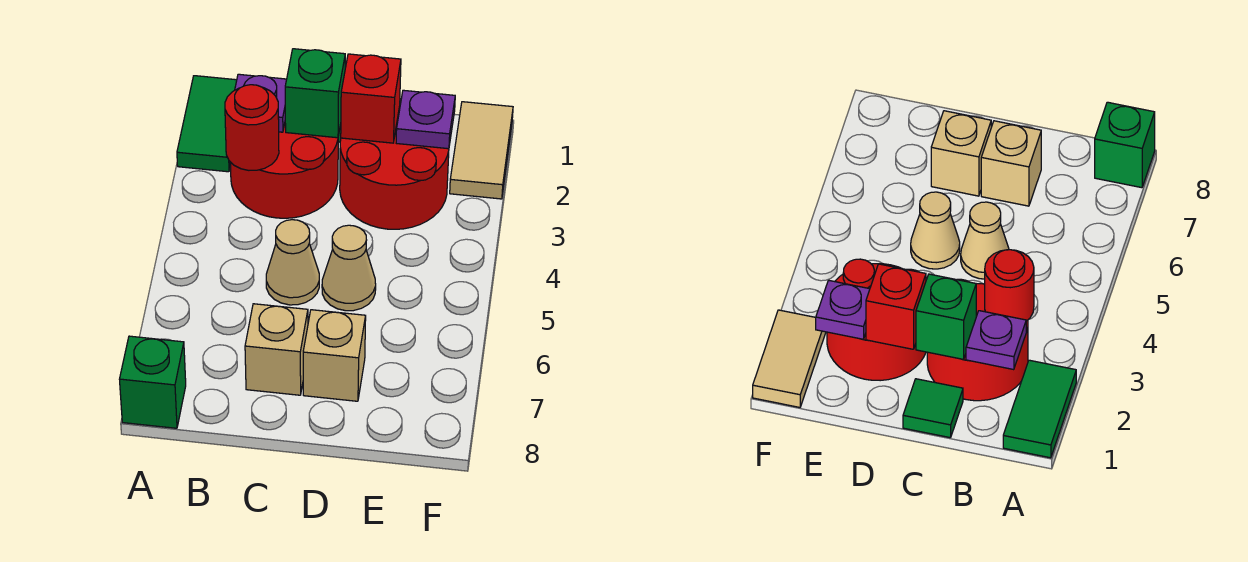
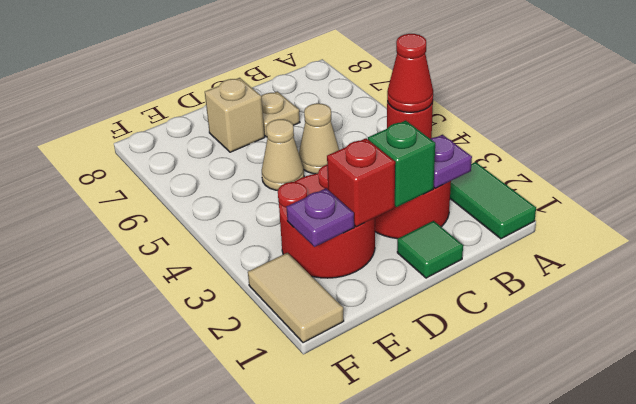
green brick A8 level 1 -> none
none -> red cone B3 level 3
tan brick C7 level 1 -> tan plate C7 level 1

